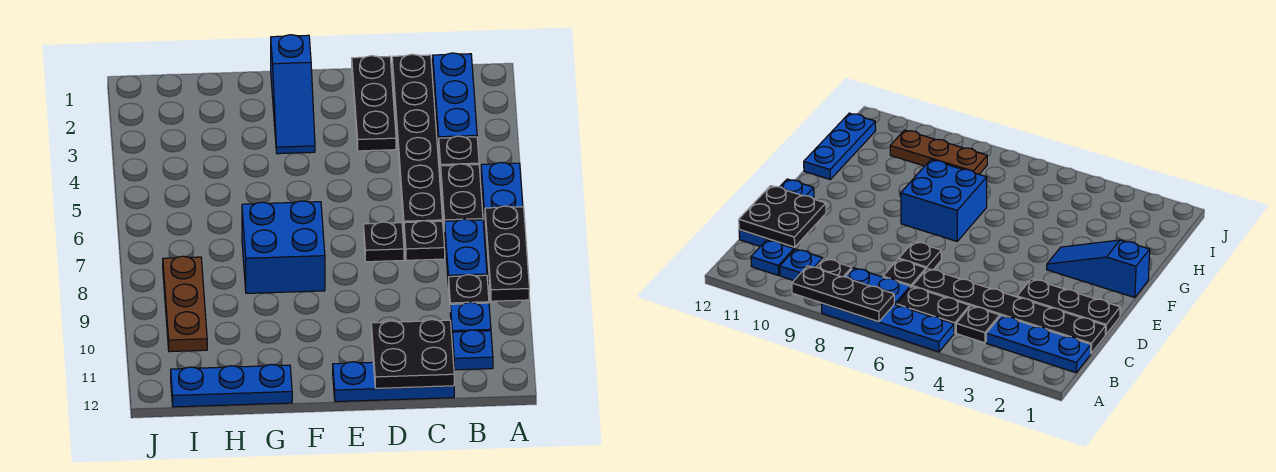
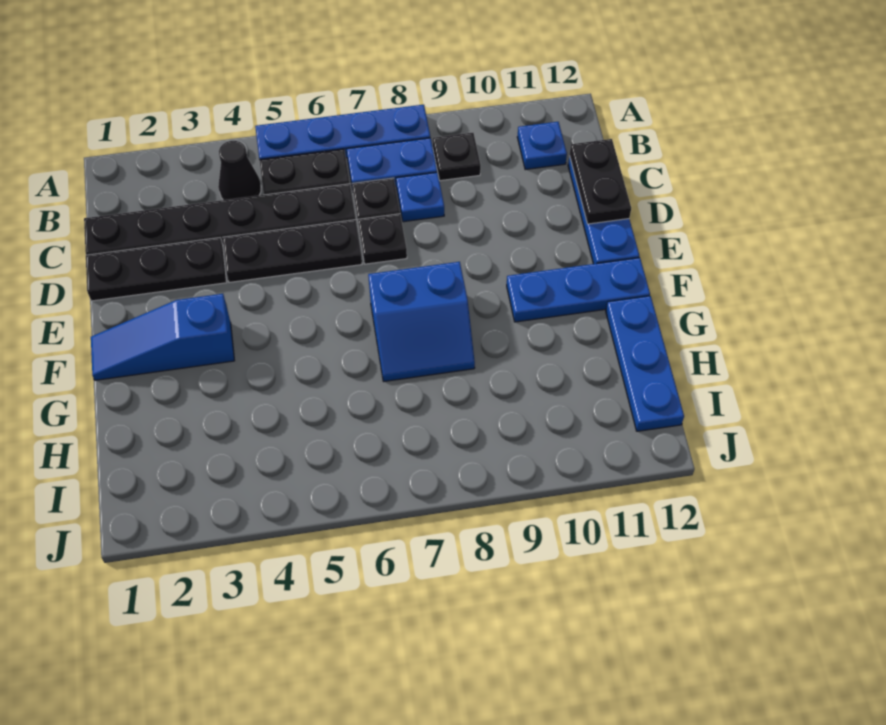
black plate A7:A9 level 2 -> black plate D4:D6 level 1
blue plate B1:B3 level 1 -> blue plate F10:F12 level 1
black plate B4 level 1 -> black cone B4 level 1
blue plate B10 level 1 -> blue plate C8 level 1
black plate C11:D12 level 2 -> black plate C12:D12 level 2
blue slope F1:F3 level 1 top 1 -> blue slope F1:F3 level 1 top 3
blue brick F7:G8 level 1 -> blue slope F7:G8 level 1 top F
brown plate I8:I10 level 1 -> none

